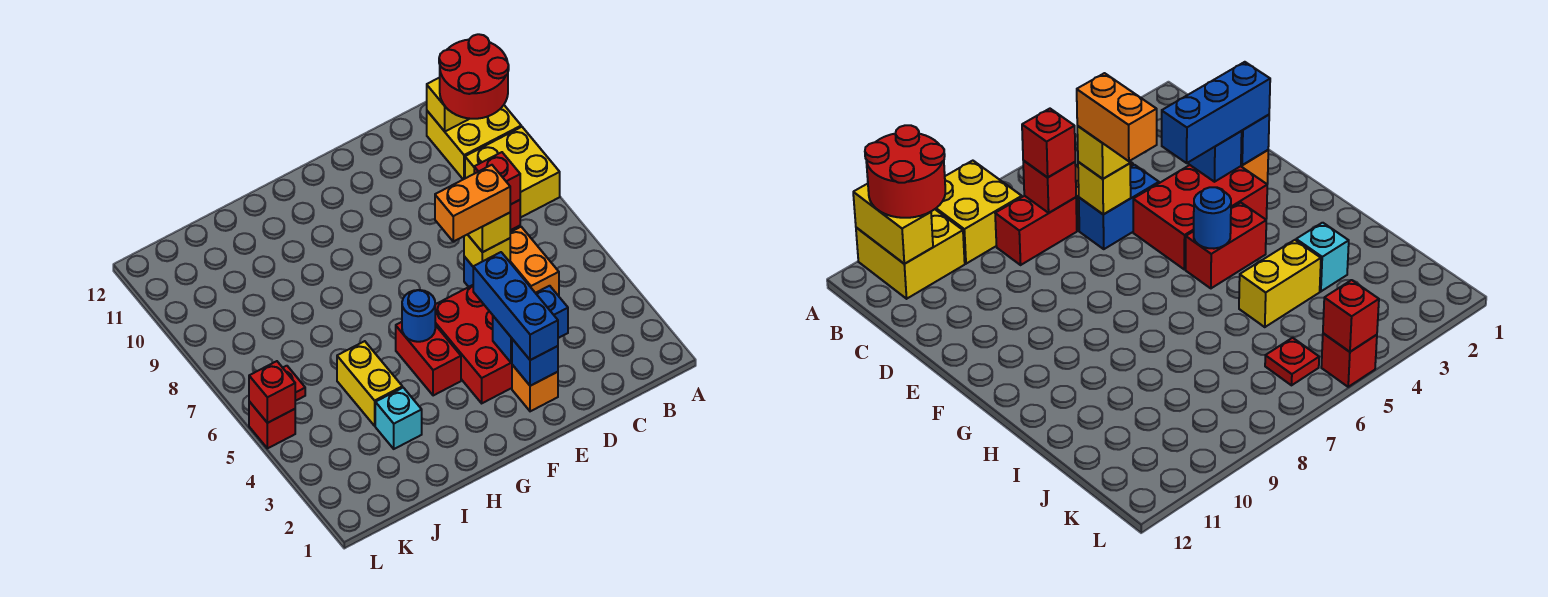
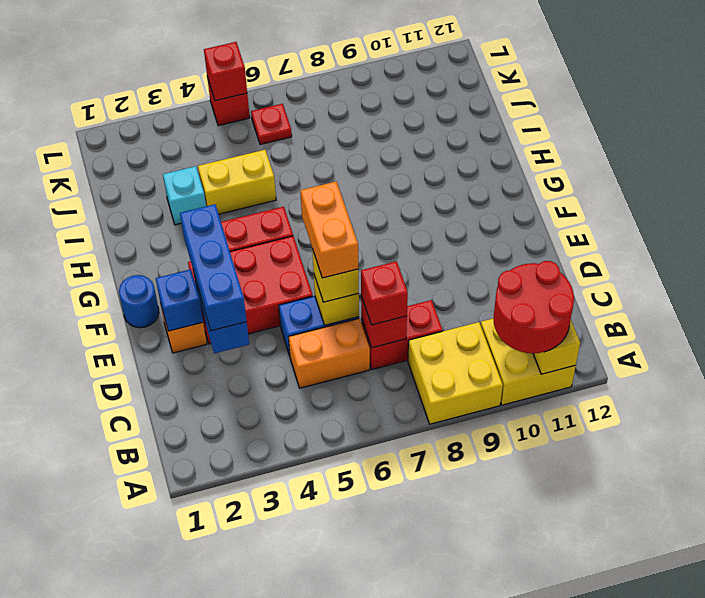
blue brick E2:E4 level 3 -> blue brick D3:F3 level 3
blue round brick G5 level 2 -> blue round brick F1 level 1

